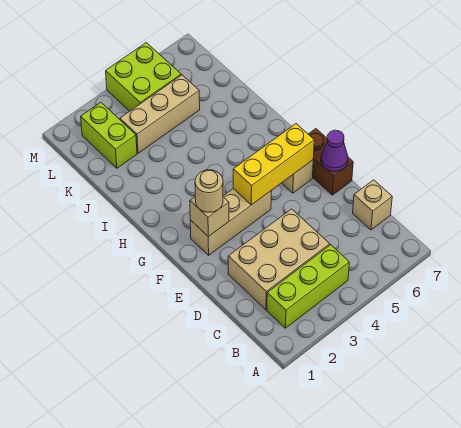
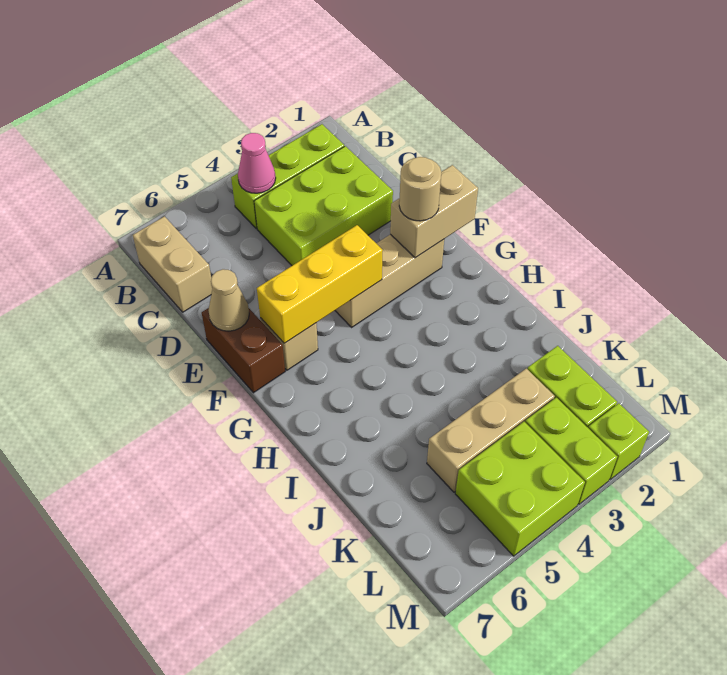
none -> pink cone B4 level 2
tan brick C2:D4 level 1 -> lime brick C2:D4 level 1
tan brick C7 level 1 -> tan brick B7:C7 level 1
purple cone E7 level 2 -> tan cone E7 level 2
tan brick F2 level 2 -> tan brick F1:F2 level 2
none -> lime brick L3:M3 level 1
none -> lime brick M2 level 1

